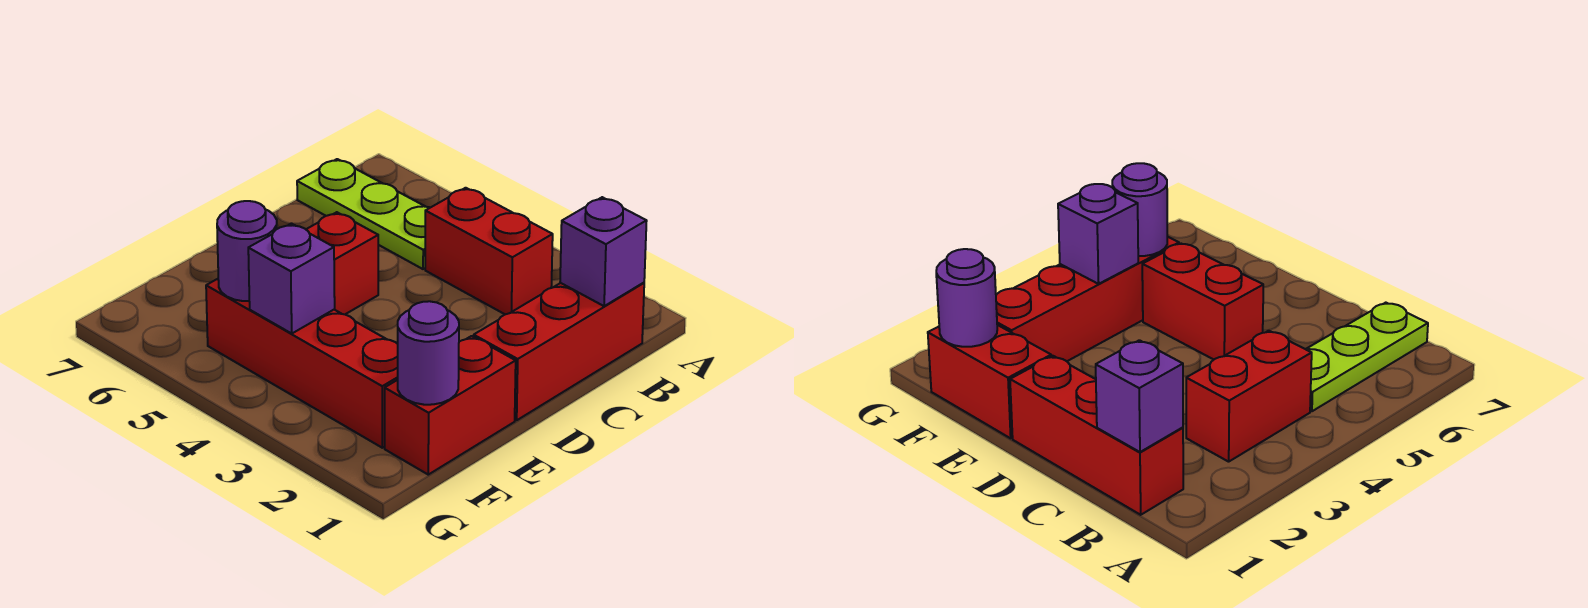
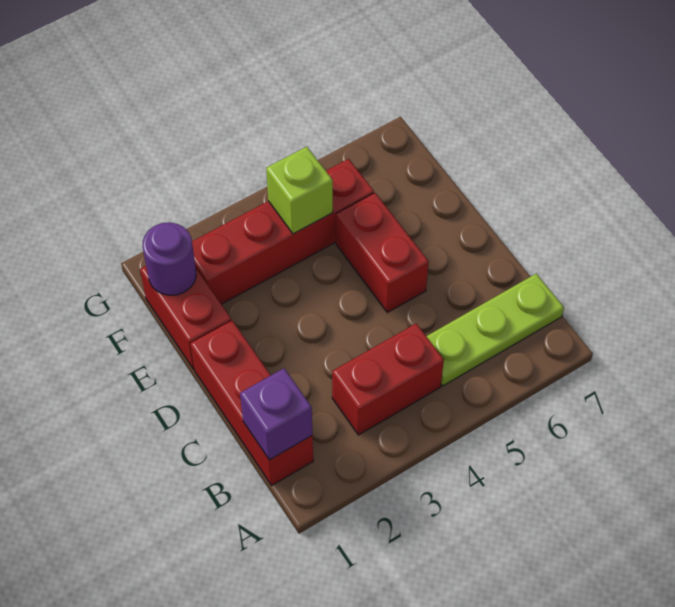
purple brick F4 level 2 -> lime brick F4 level 2
purple round brick F5 level 2 -> none

